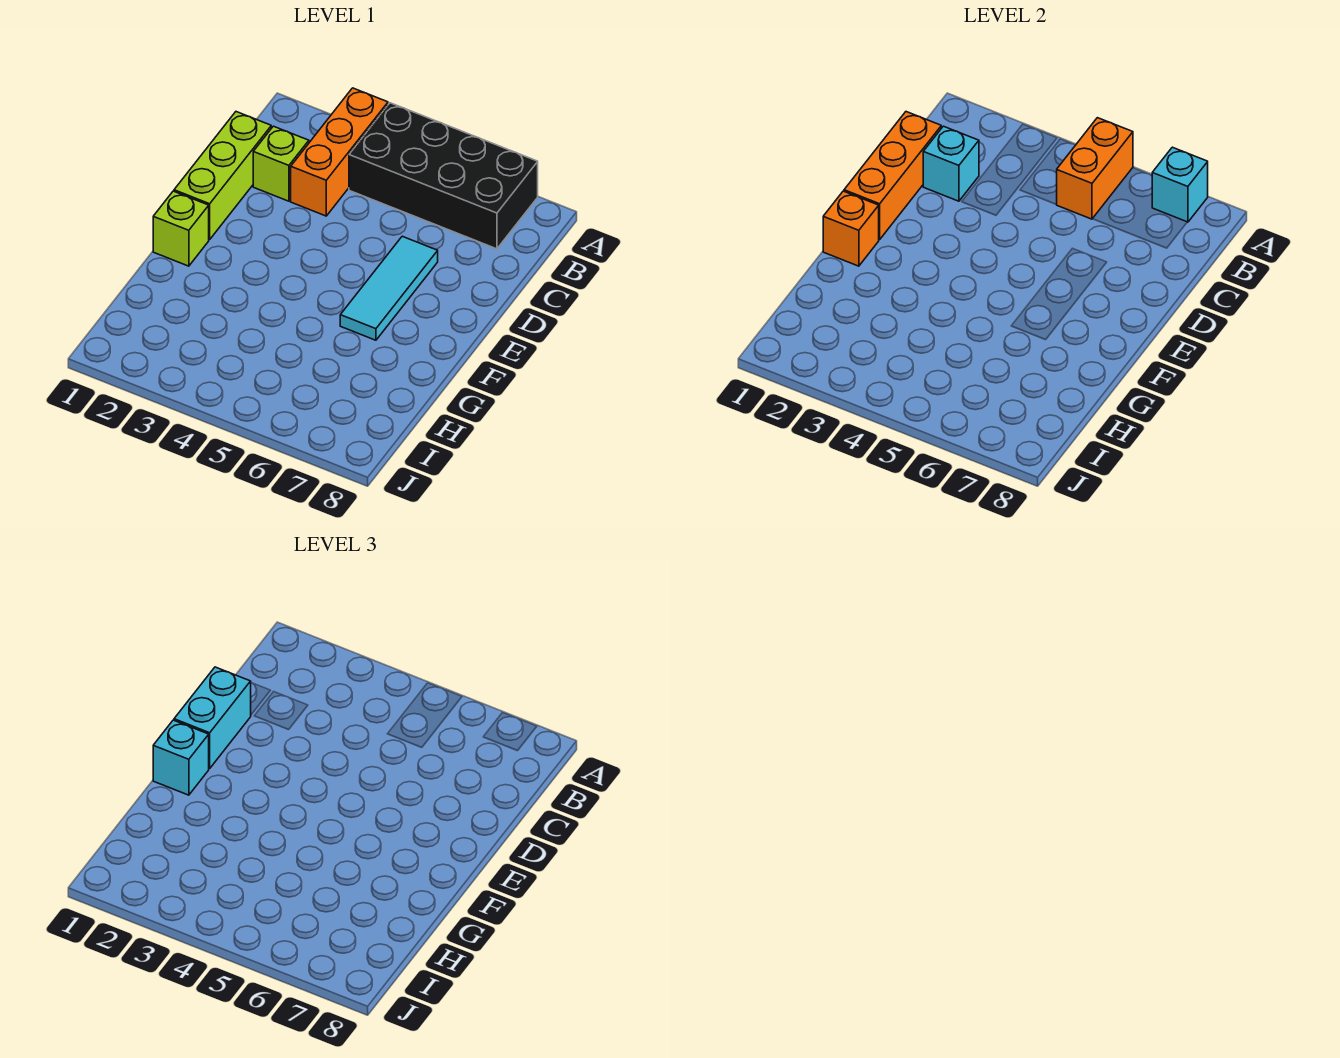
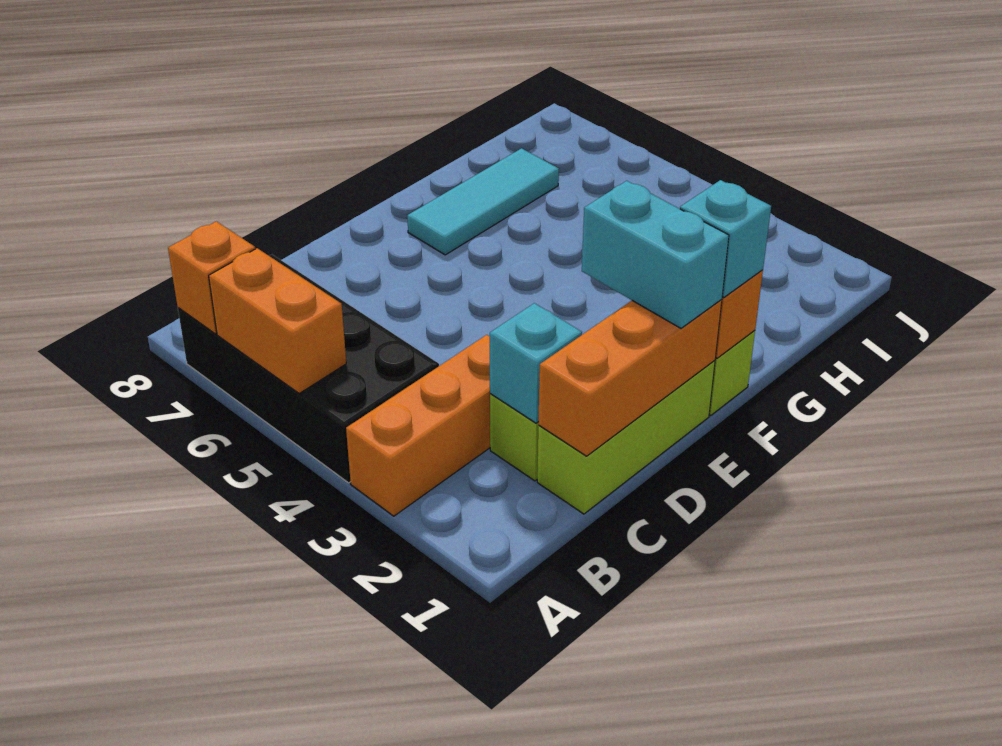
orange brick A5:B5 level 2 -> orange brick A5:A6 level 2
cyan brick A7 level 2 -> orange brick A7 level 2
cyan brick D1:E1 level 3 -> cyan brick E1:E2 level 3
cyan tile D6:F6 level 1 -> cyan tile F7:H7 level 1

